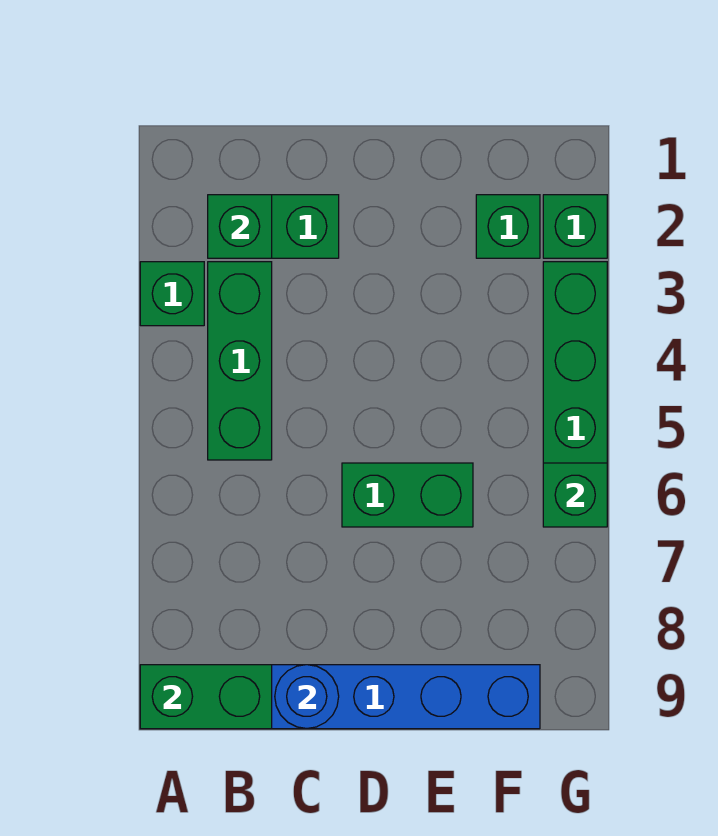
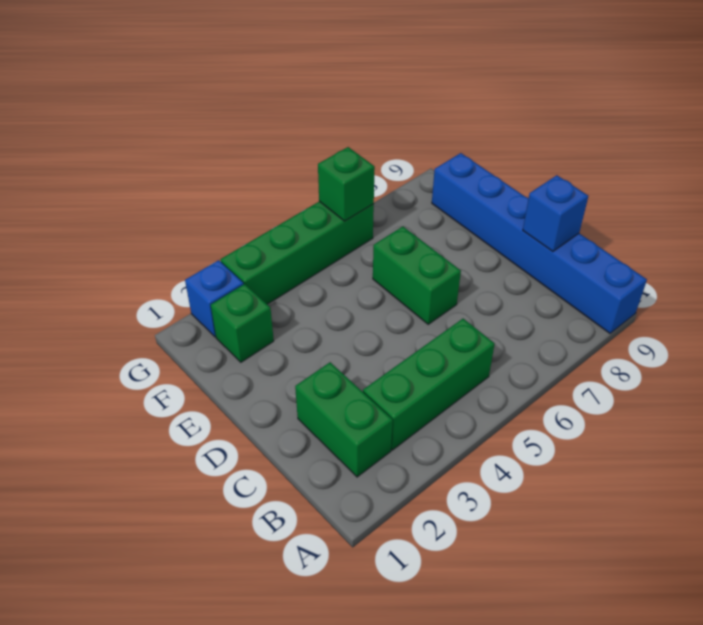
green brick A3 level 1 -> none
green brick A9:B9 level 2 -> none
green brick B2 level 2 -> none
blue round brick C9 level 2 -> blue brick C9 level 2
green brick G2 level 1 -> blue brick G2 level 1

